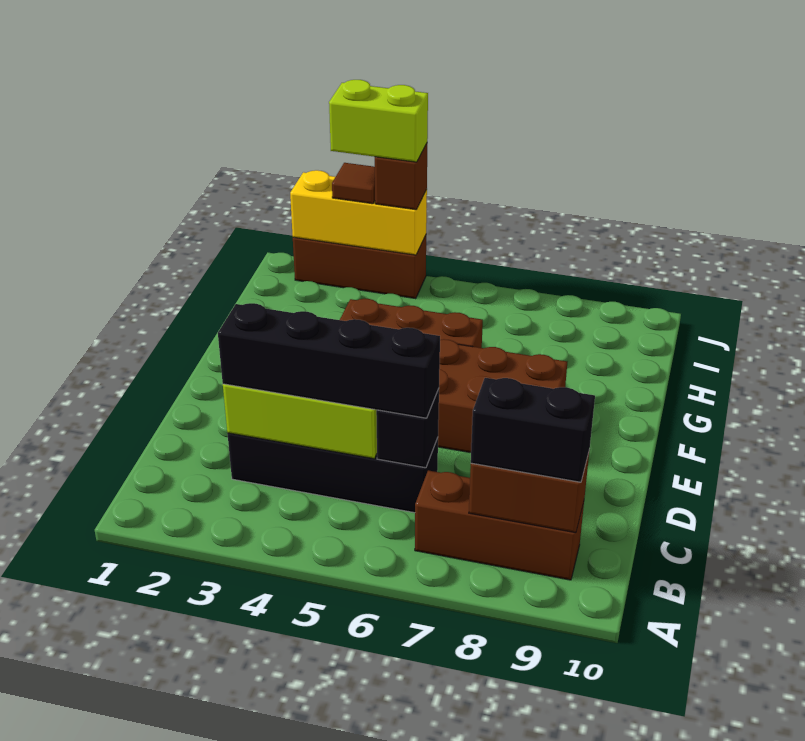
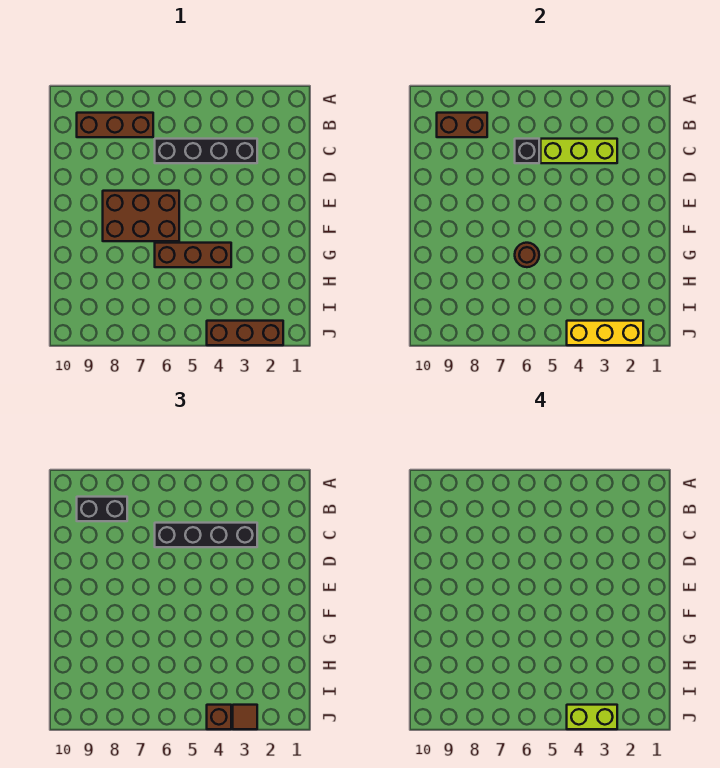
none -> brown round brick G6 level 2

